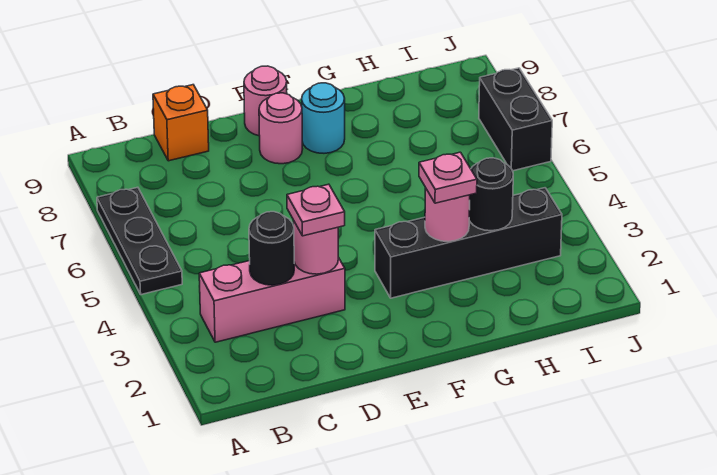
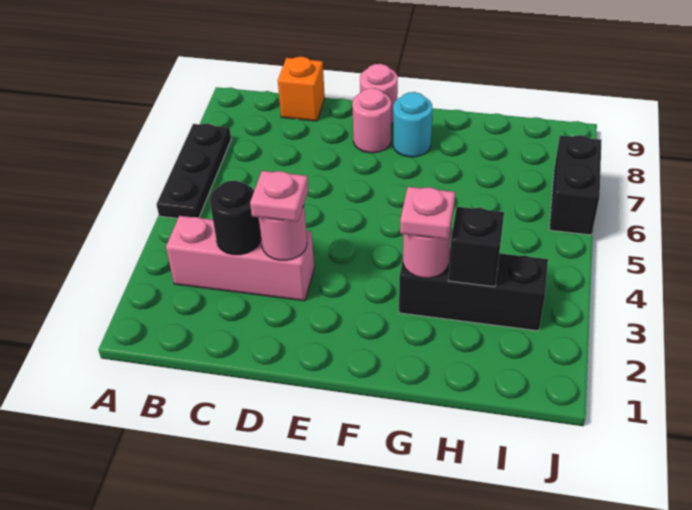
black brick F3:I3 level 1 -> black brick G3:I3 level 1
black round brick H3 level 2 -> black brick H3 level 2

